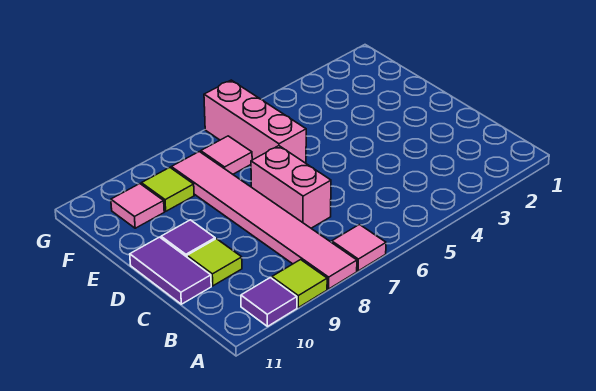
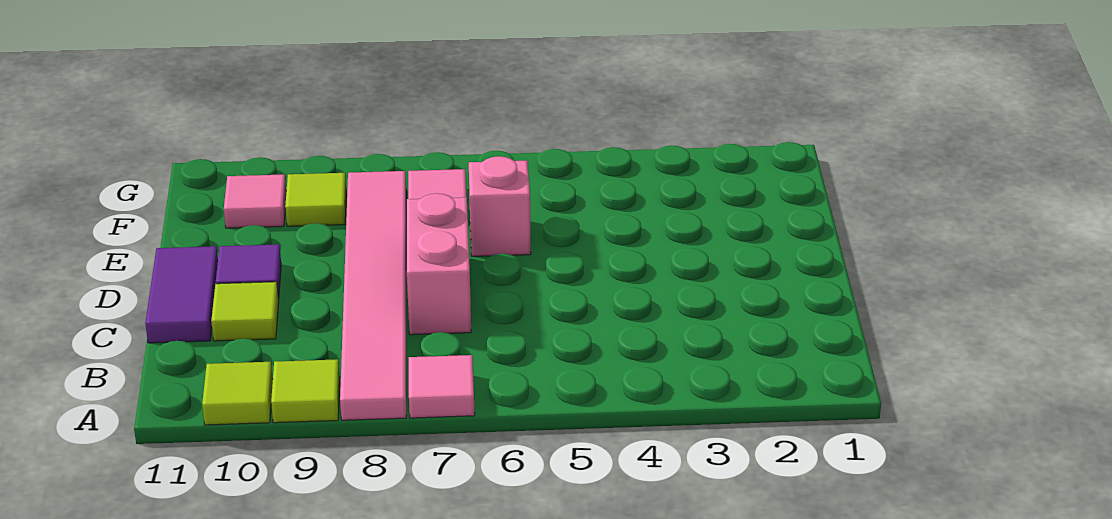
purple tile A10 level 1 -> lime tile A10 level 1
pink brick E6:G6 level 1 -> pink brick E6 level 1

